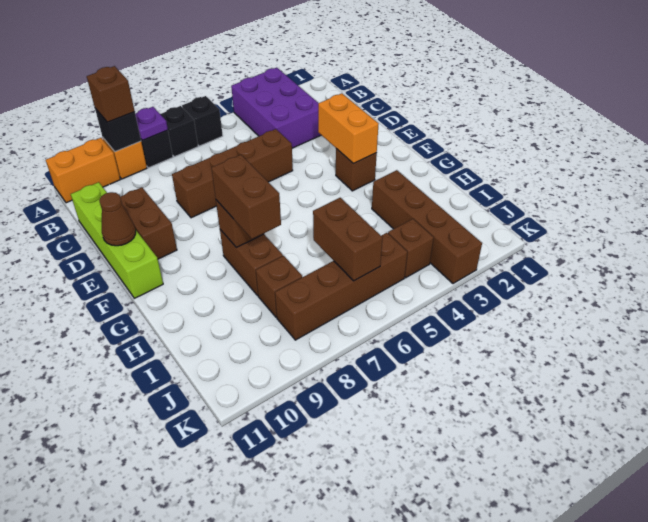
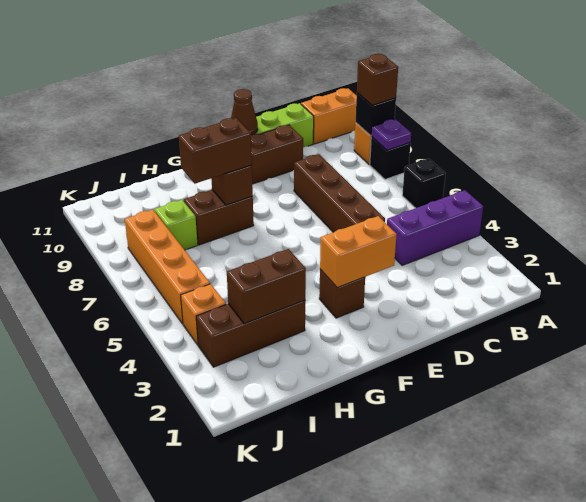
purple brick A3:C4 level 1 -> purple brick A4:C4 level 1
black brick A7 level 1 -> none
orange brick A10:A11 level 1 -> orange brick A11:B11 level 1
brown brick H3:K3 level 1 -> brown brick H3:J3 level 1
brown brick I6:J6 level 2 -> brown brick H3:I3 level 2
brown brick I8 level 1 -> lime brick I8 level 1
brown brick J4 level 1 -> orange brick J4 level 1
brown brick J5:J8 level 1 -> orange brick J5:J8 level 1

